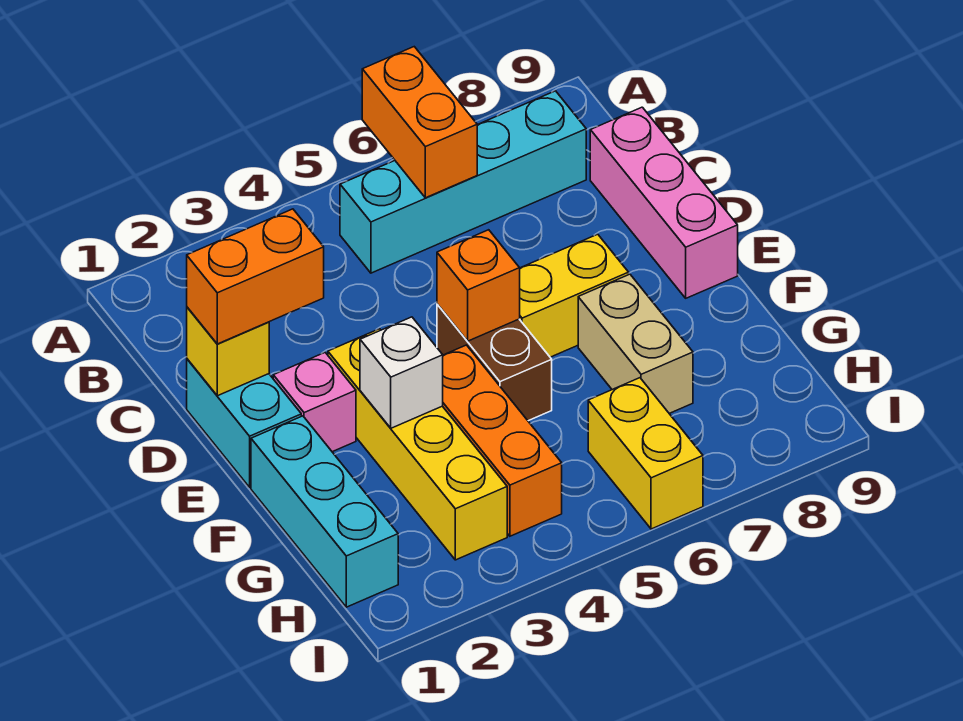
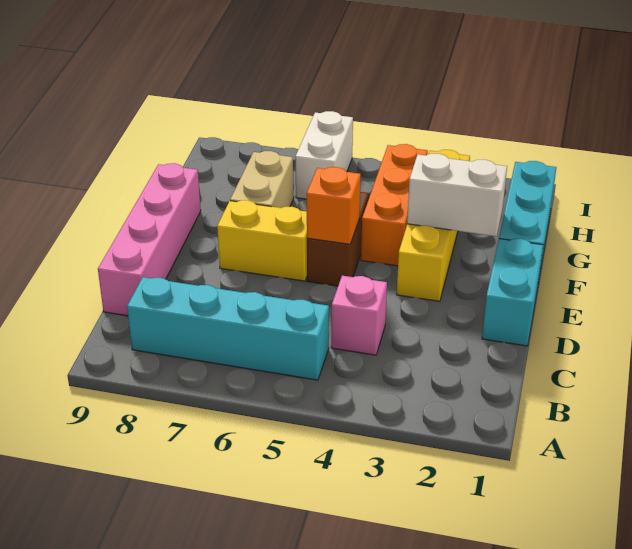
orange brick A6:B6 level 2 -> none
pink brick C9:E9 level 1 -> pink brick C9:F9 level 1
yellow brick D1 level 2 -> none
orange brick D1:D2 level 3 -> none
pink brick E2 level 1 -> pink brick C4 level 1
white brick F3 level 2 -> white brick F2:F3 level 2
yellow brick H6:I6 level 1 -> white brick H6:I6 level 1

